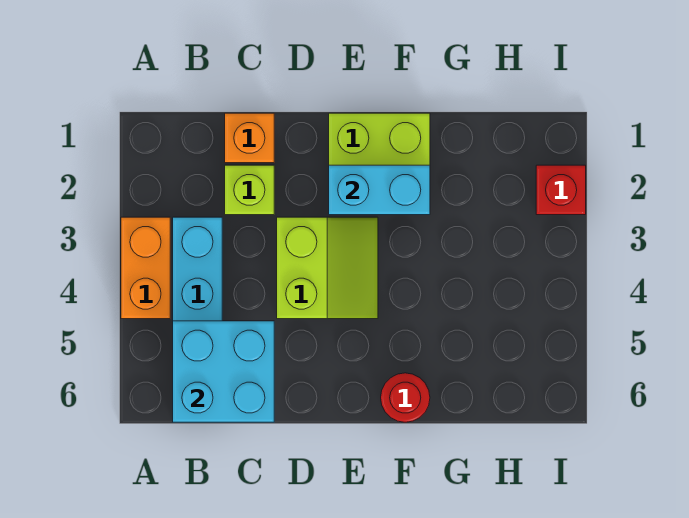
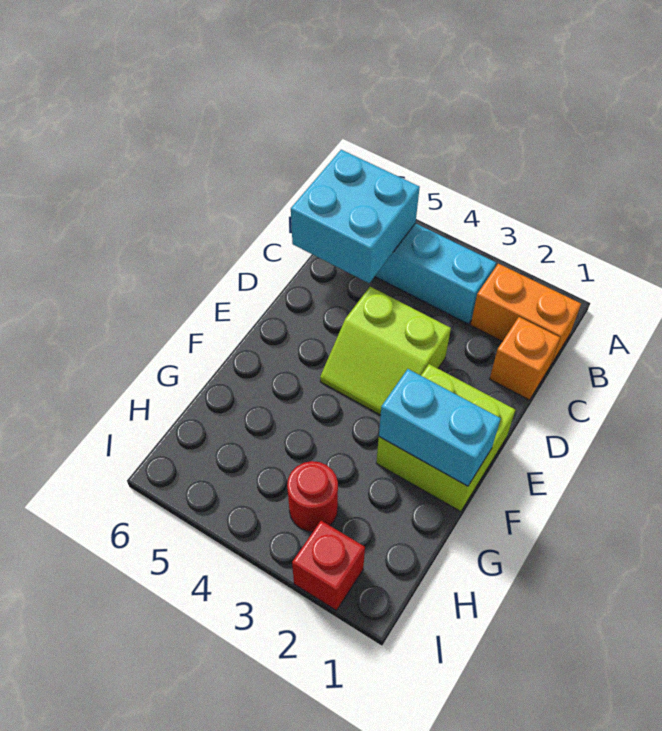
orange brick A3:A4 level 1 -> orange brick B1:B2 level 1
lime brick C2 level 1 -> none
cyan brick E2:F2 level 2 -> cyan brick F1:F2 level 2
red round brick F6 level 1 -> red round brick H3 level 1

